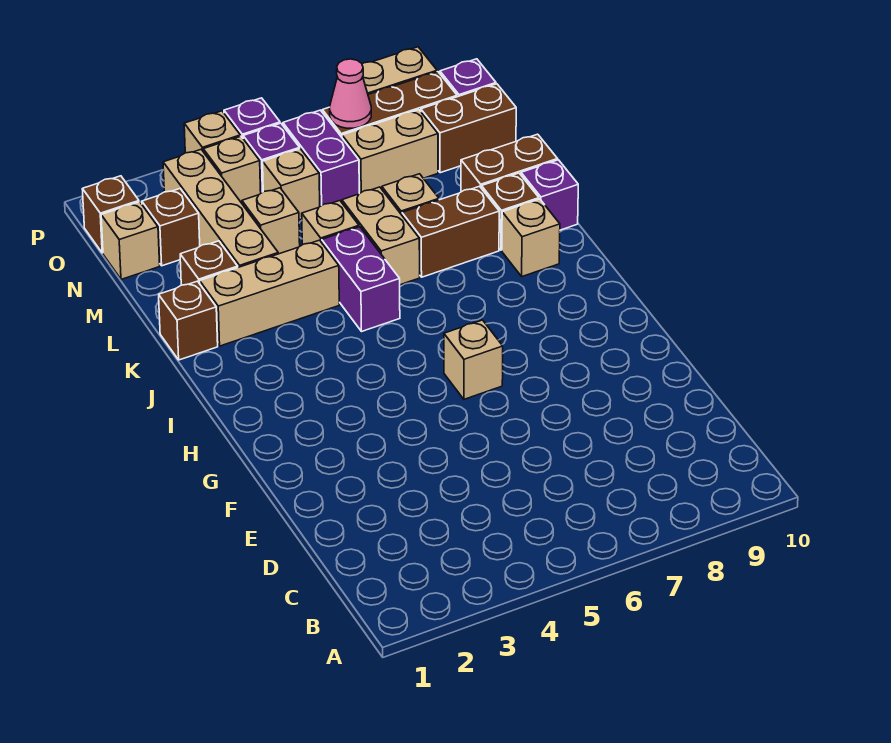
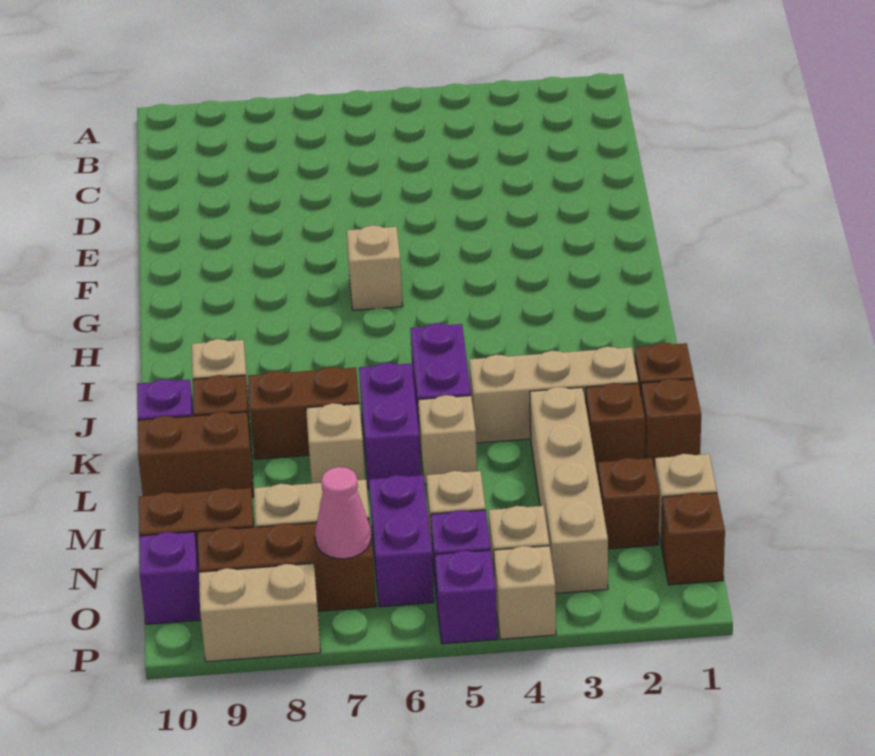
tan brick K6:L6 level 1 -> purple brick K6:L6 level 1
none -> brown brick L1 level 1
tan brick M4 level 1 -> none

